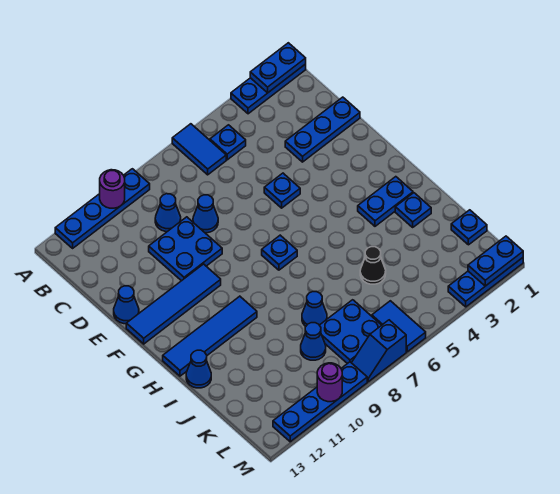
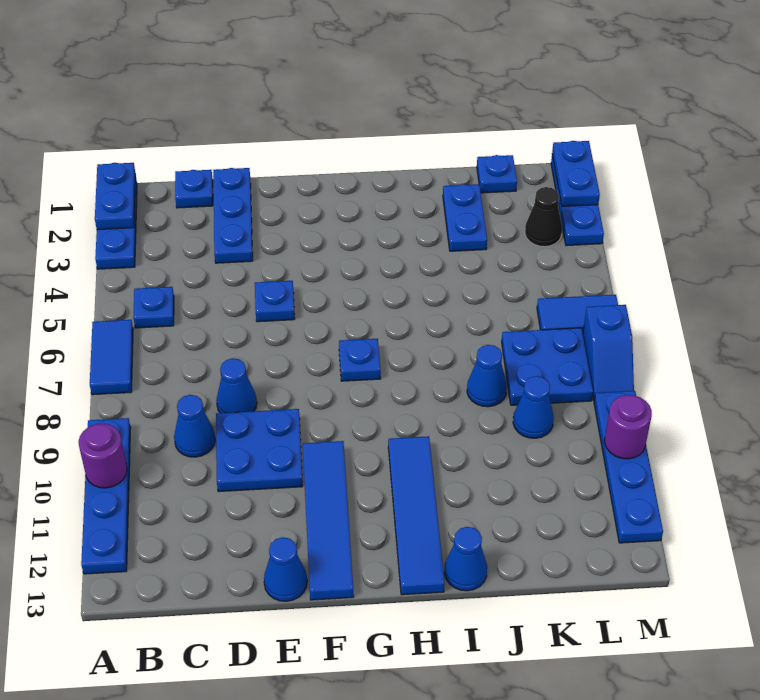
blue tile A6:B6 level 1 -> blue tile A6:A7 level 1
blue plate H2:H3 level 1 -> blue plate J2:J3 level 1
blue plate I2 level 1 -> blue plate C1 level 1
black cone J5 level 1 -> black cone L3 level 1

